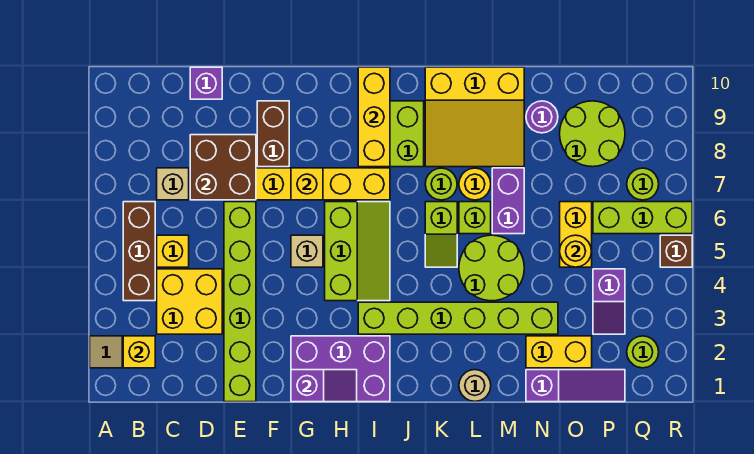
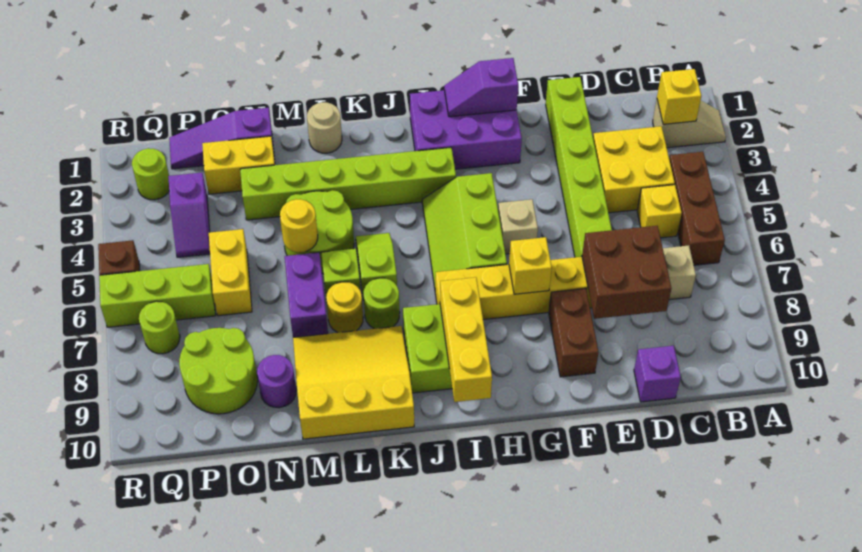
yellow round brick O5 level 2 -> yellow round brick M5 level 2
purple slope P3:P4 level 1 top 4 -> purple slope P3:P4 level 1 top 3

